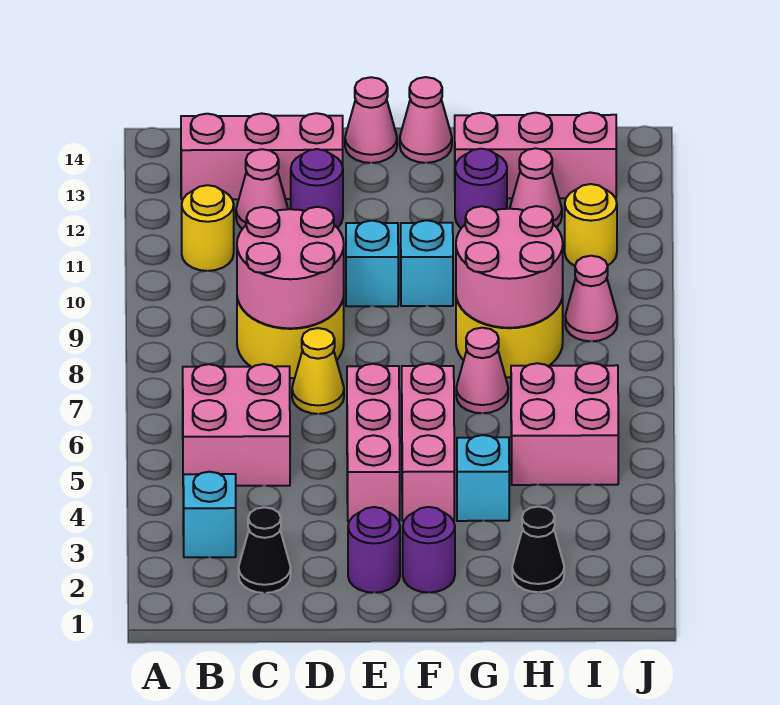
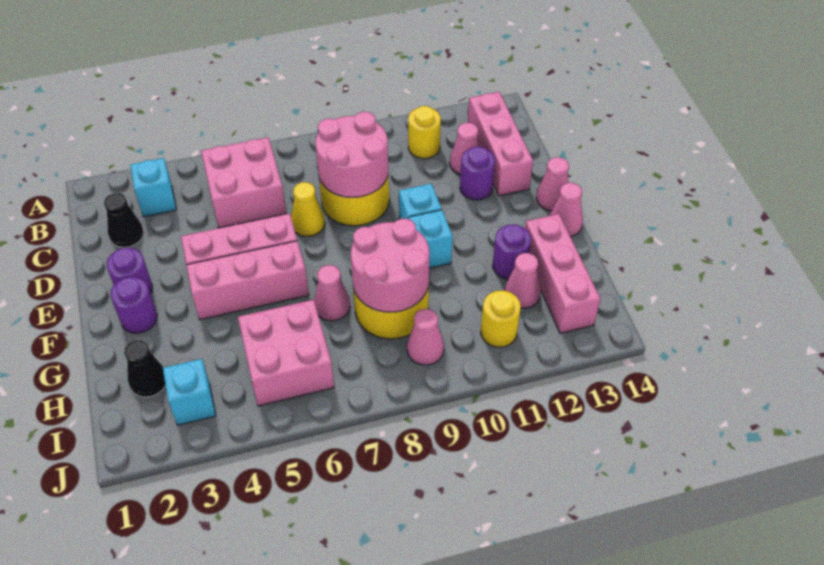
cyan brick G4 level 1 -> cyan brick I3 level 1

